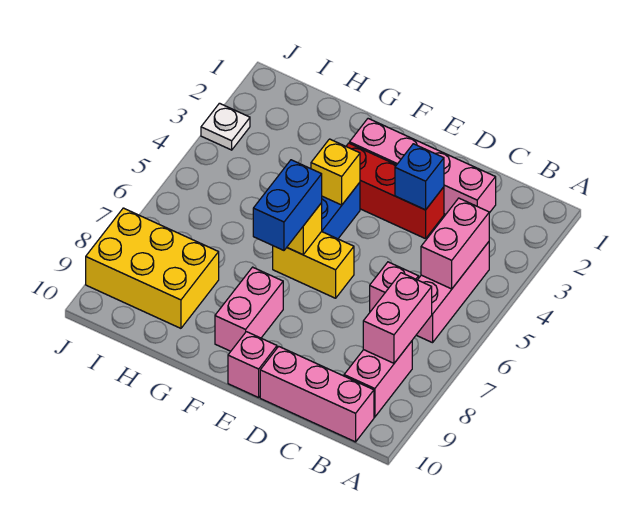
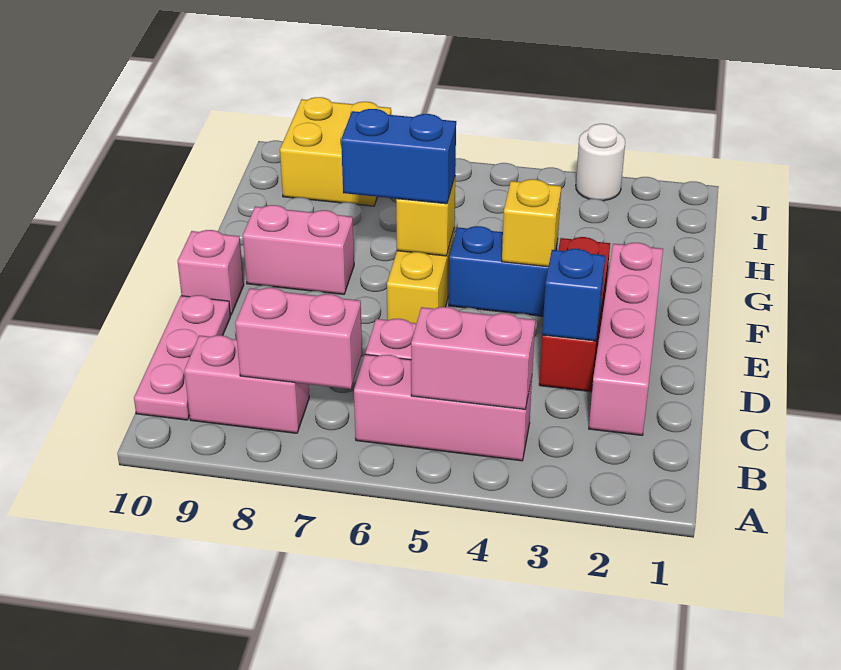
pink brick B10:D10 level 1 -> pink plate B10:D10 level 1
yellow brick H8:J9 level 1 -> yellow brick I8:J9 level 1
white plate J3 level 1 -> white round brick J3 level 1

